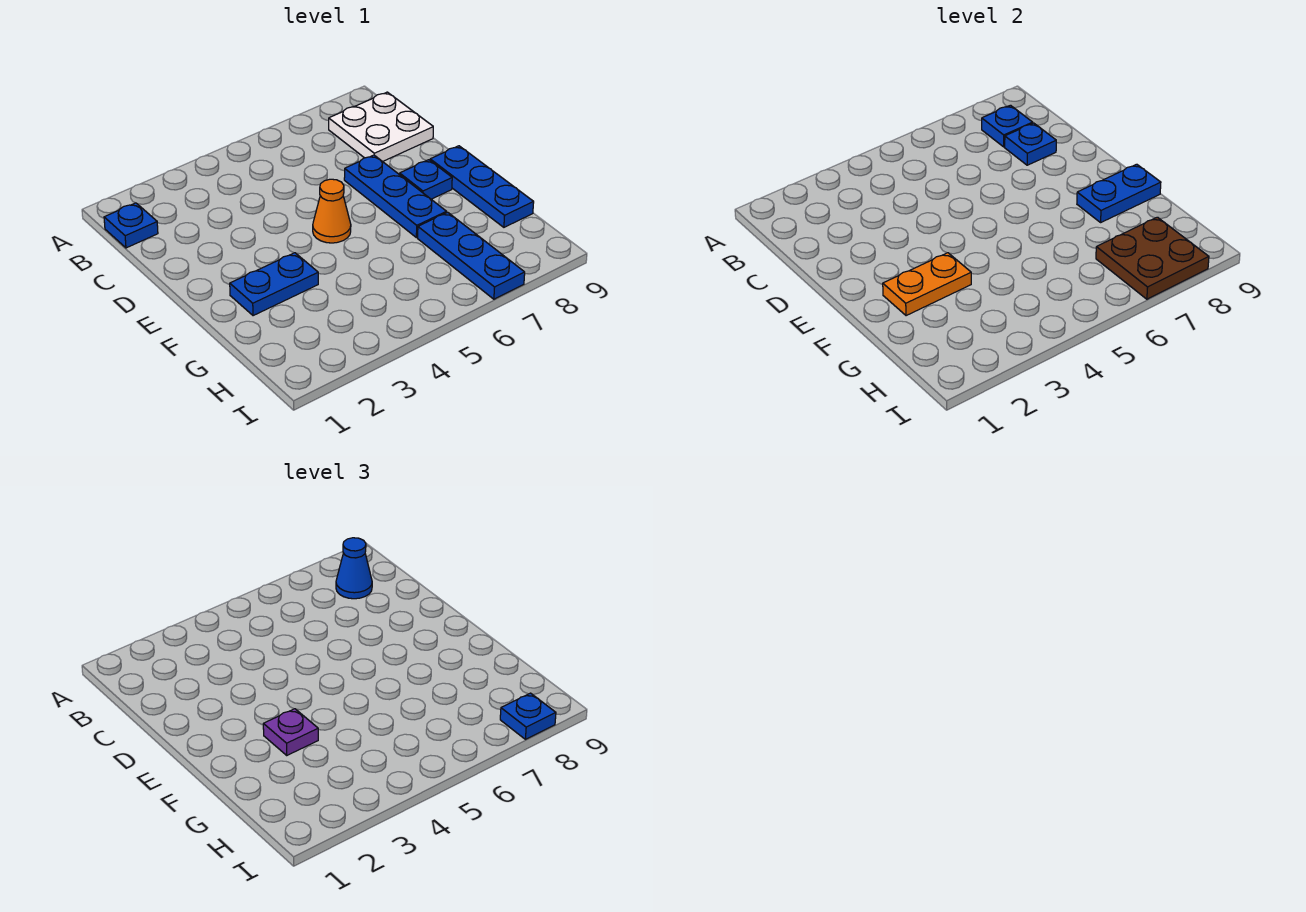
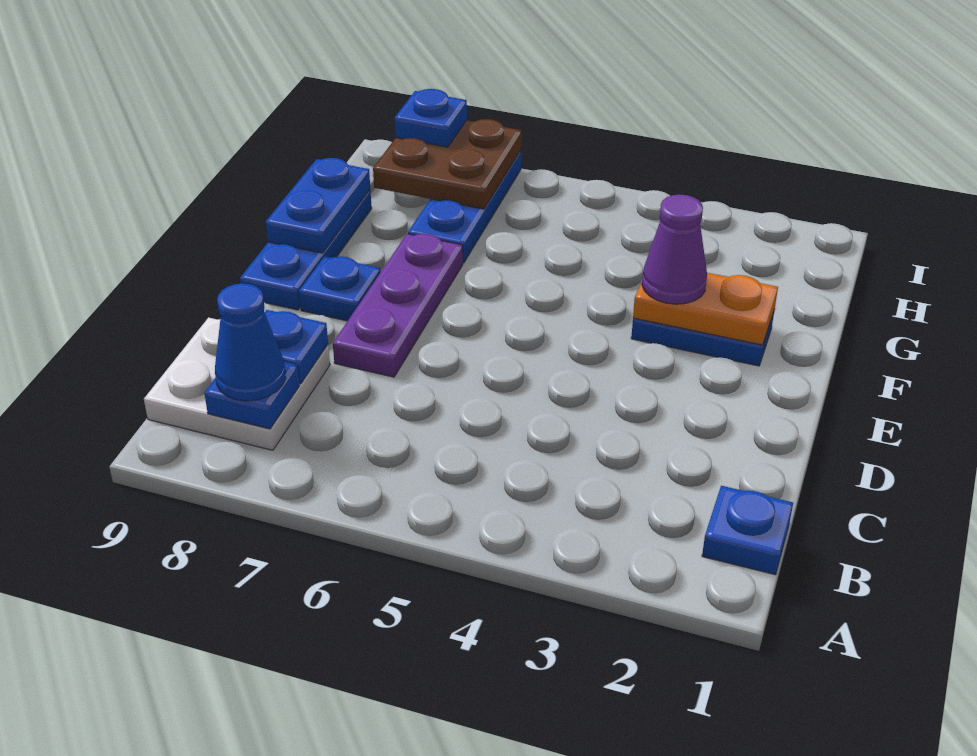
blue plate D7:F7 level 1 -> purple plate D7:F7 level 1
orange cone E5 level 1 -> none
purple plate F3 level 3 -> purple cone F3 level 3
blue plate F8:F9 level 2 -> blue plate F9:G9 level 2

